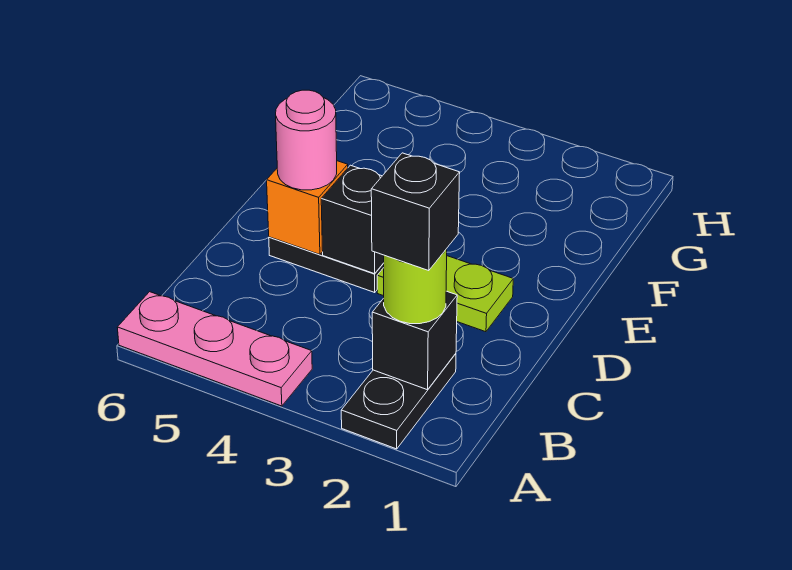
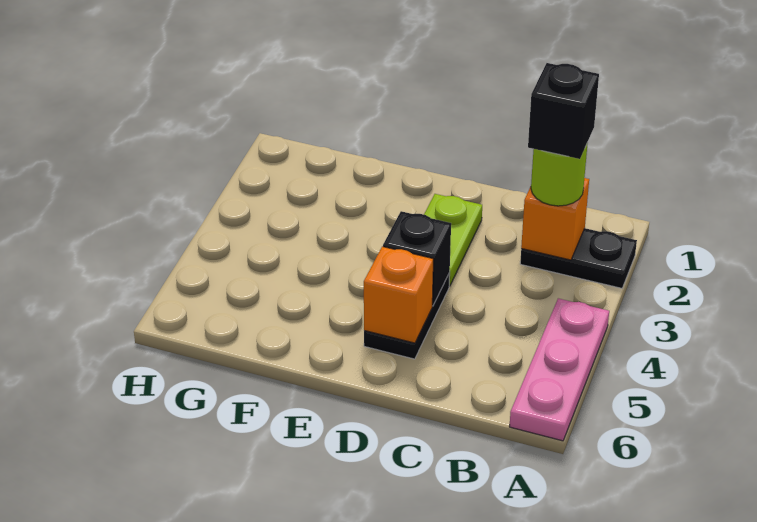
black brick B2 level 2 -> orange brick B2 level 2
pink round brick D5 level 3 -> none

